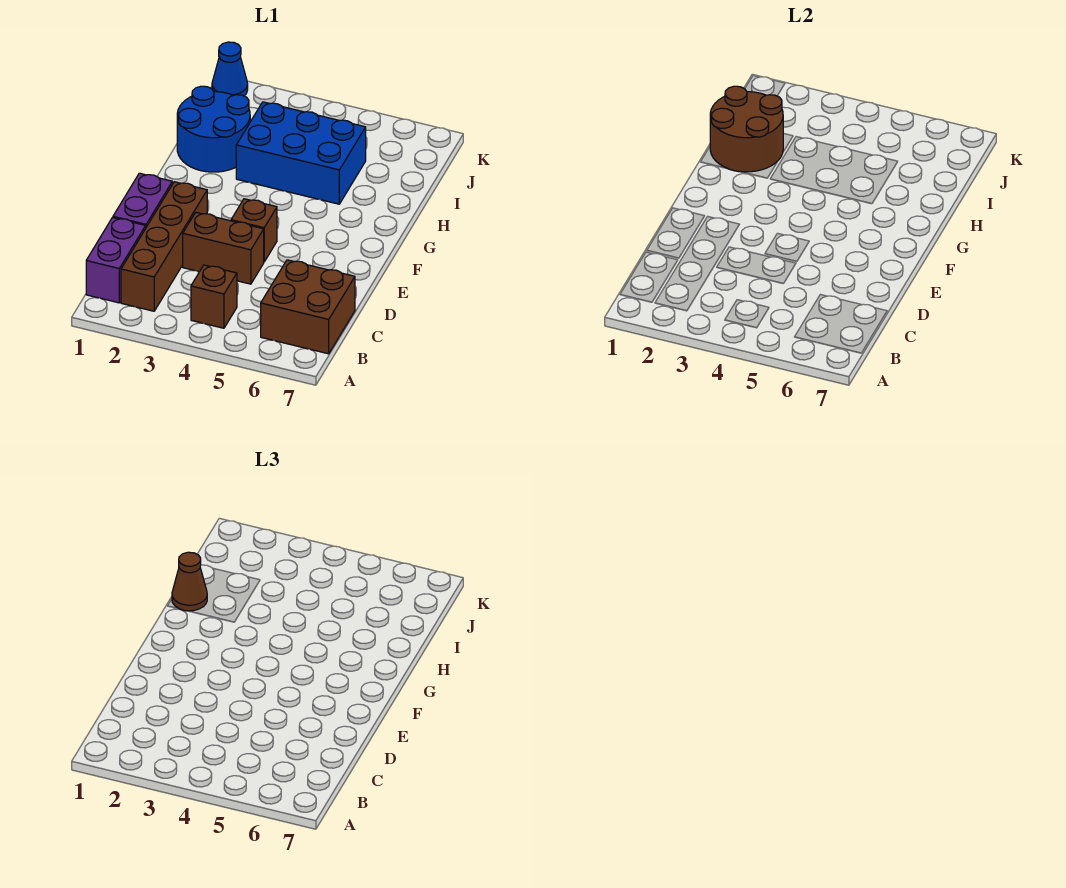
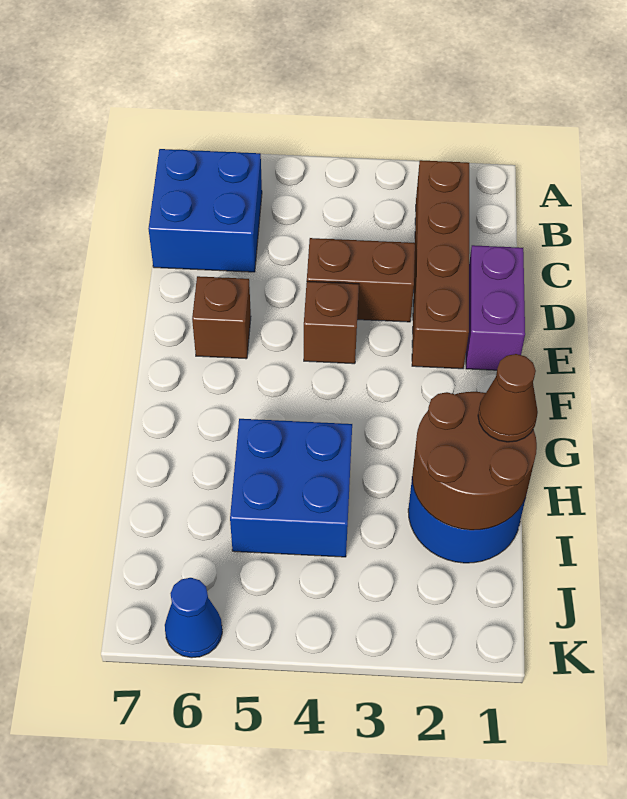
purple brick B1:C1 level 1 -> none
brown brick B4 level 1 -> brown brick E6 level 1
brown brick B6:C7 level 1 -> blue brick B6:C7 level 1
blue brick H3:I5 level 1 -> blue brick H4:I5 level 1
blue cone K1 level 1 -> blue cone K6 level 1

